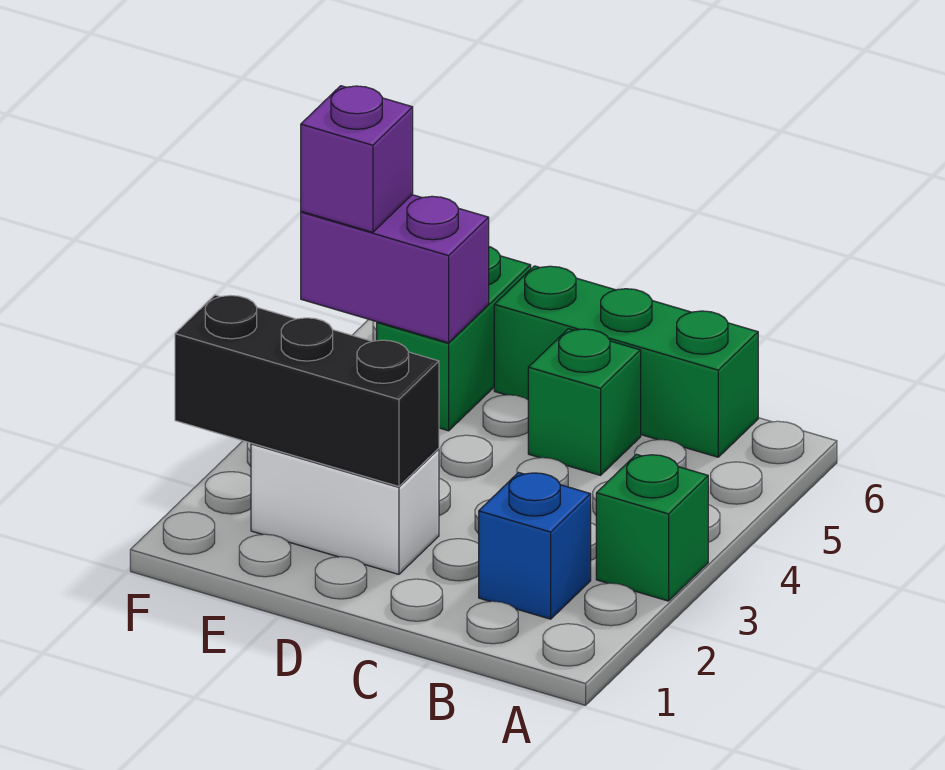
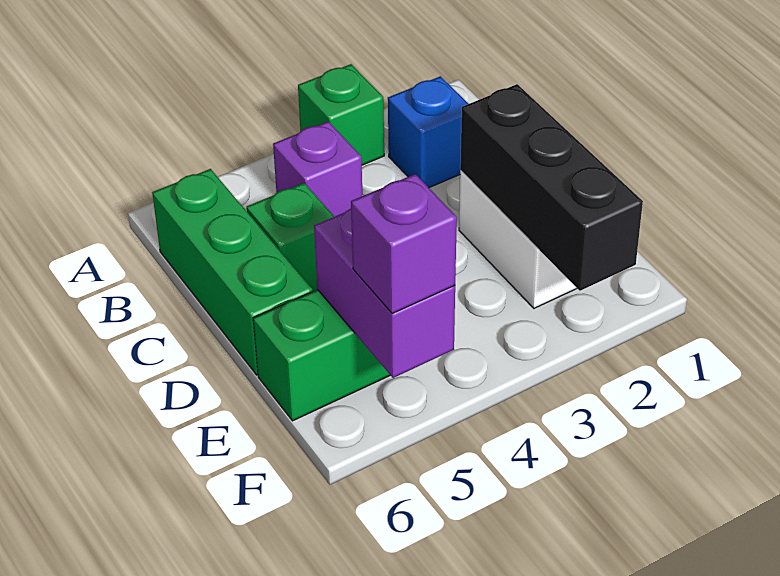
none -> purple brick B4 level 1

